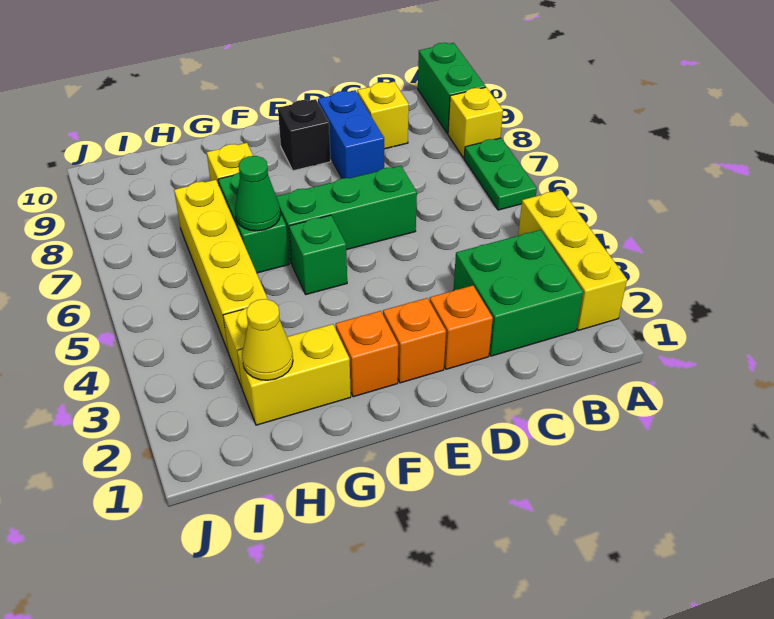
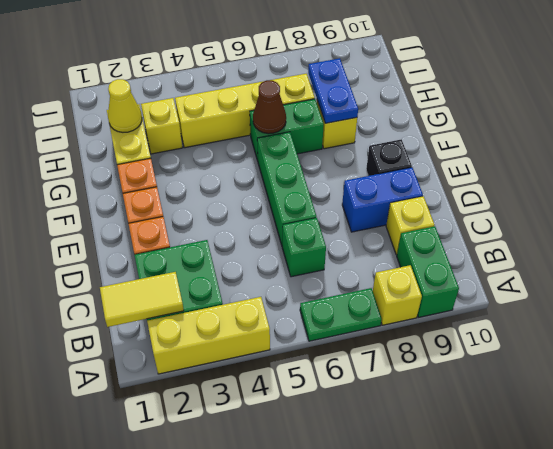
green brick A9:A10 level 1 -> green brick A9:B9 level 1
none -> yellow tile B1:B2 level 2
green brick F5 level 1 -> green brick C6 level 1
green cone G6 level 2 -> brown cone G6 level 2
none -> blue plate G8:H8 level 2

